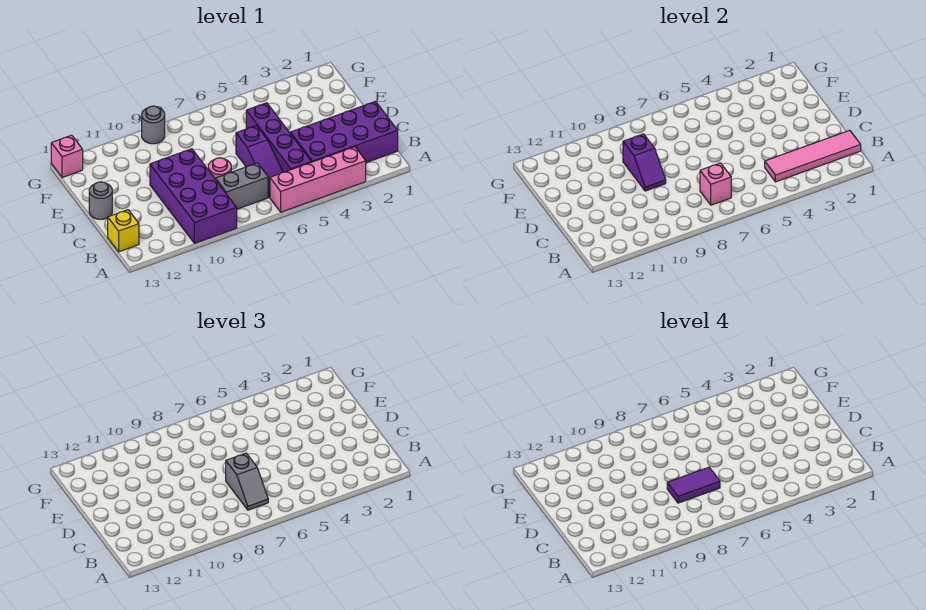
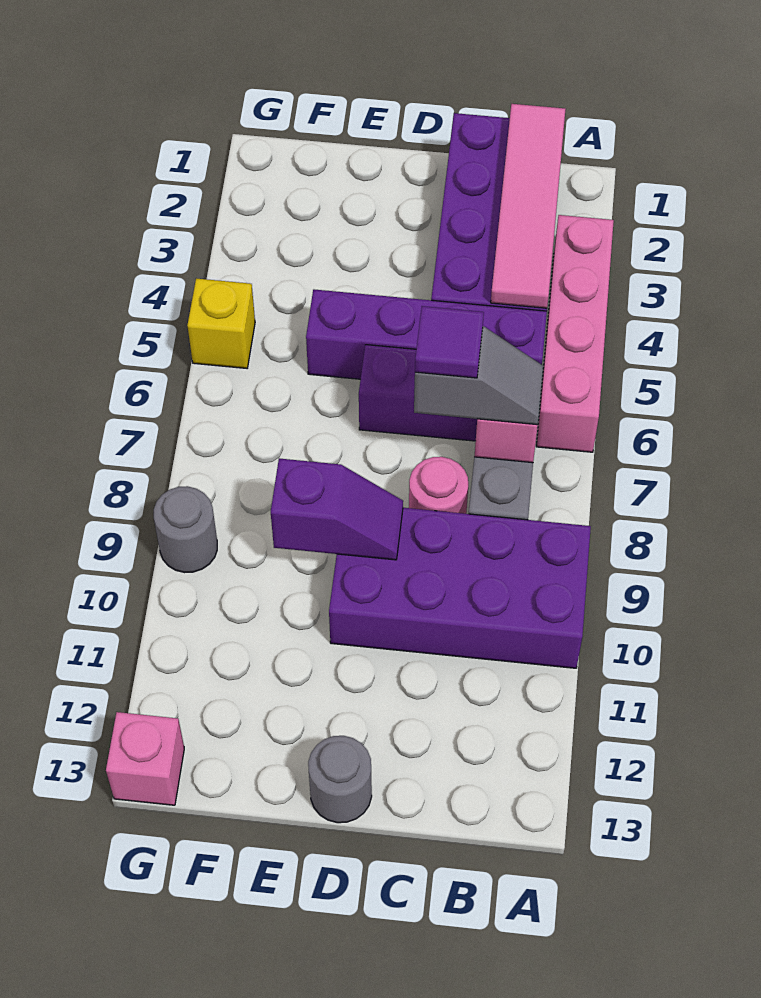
yellow brick B13 level 1 -> yellow brick G5 level 1
purple tile C7:C8 level 4 -> purple tile C7 level 4

